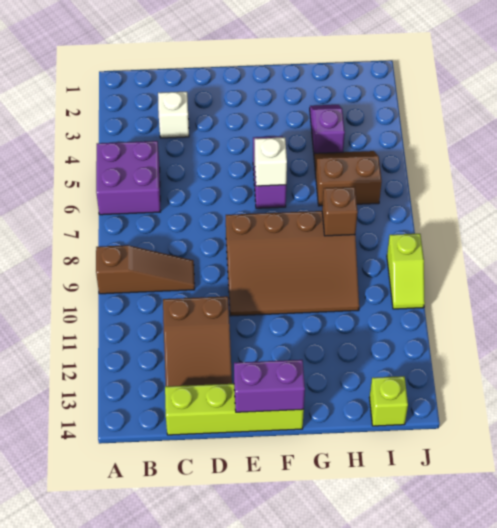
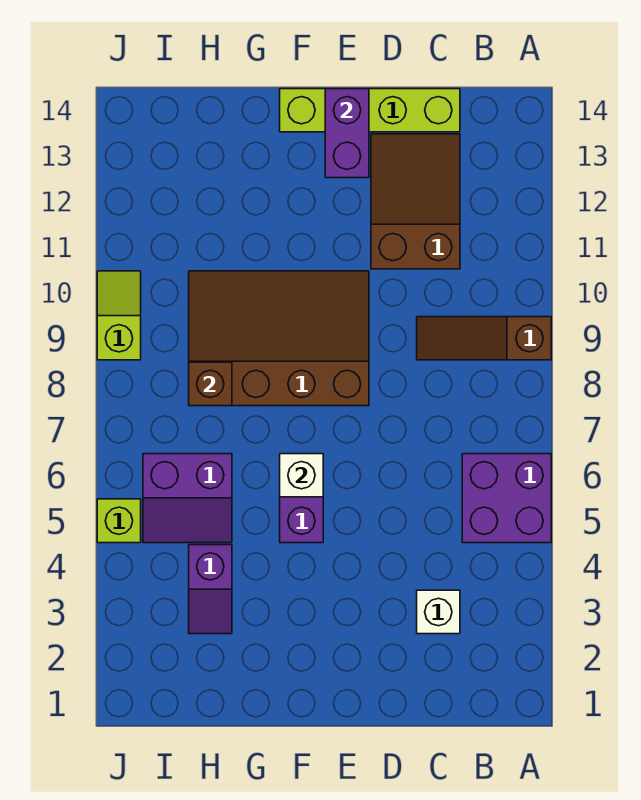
purple brick E14:F14 level 2 -> purple brick E13:E14 level 2
brown slope H5:I6 level 1 top 6 -> purple slope H5:I6 level 1 top 6
lime brick I14 level 1 -> lime brick J5 level 1

